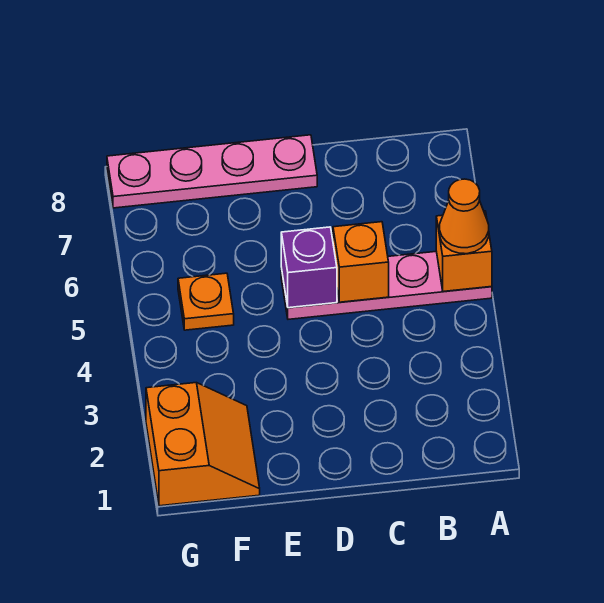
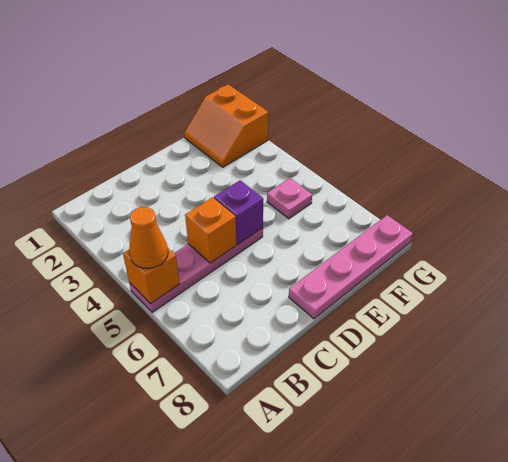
orange plate F5 level 1 -> pink plate F5 level 1

